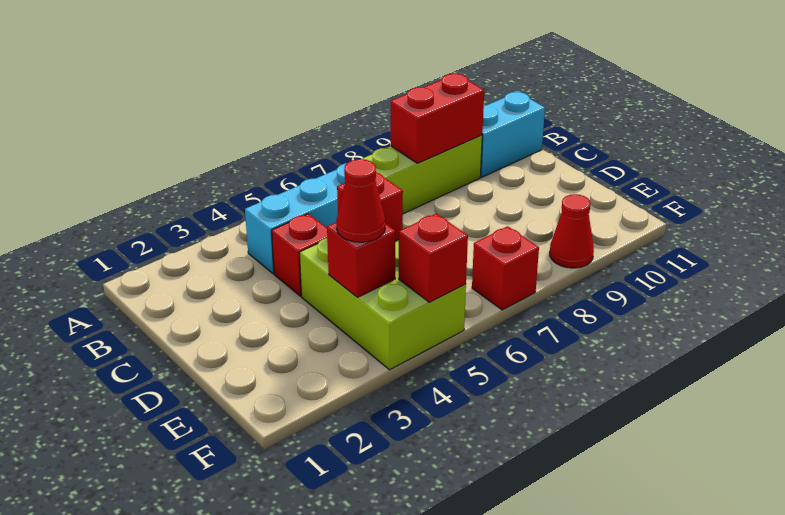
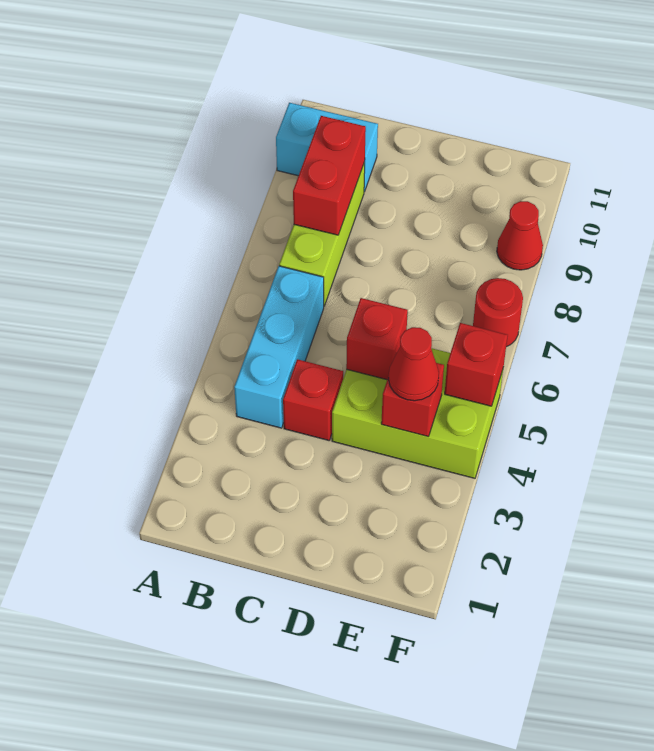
cyan brick B10:B11 level 1 -> cyan brick A10:B10 level 1
red brick F7 level 1 -> red round brick F7 level 1

